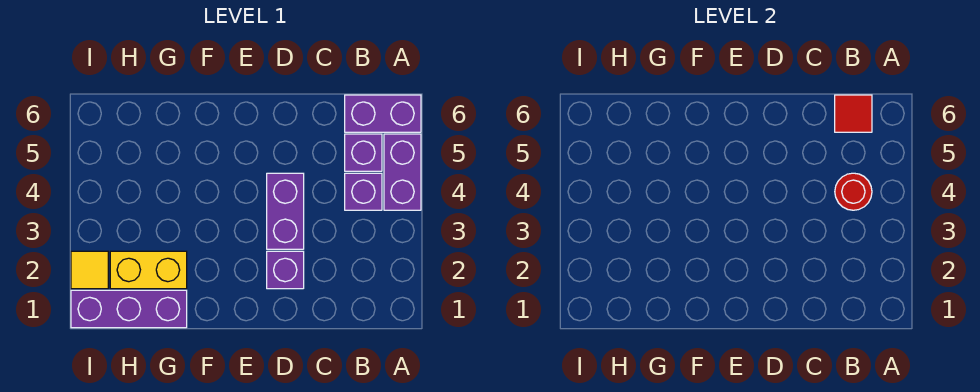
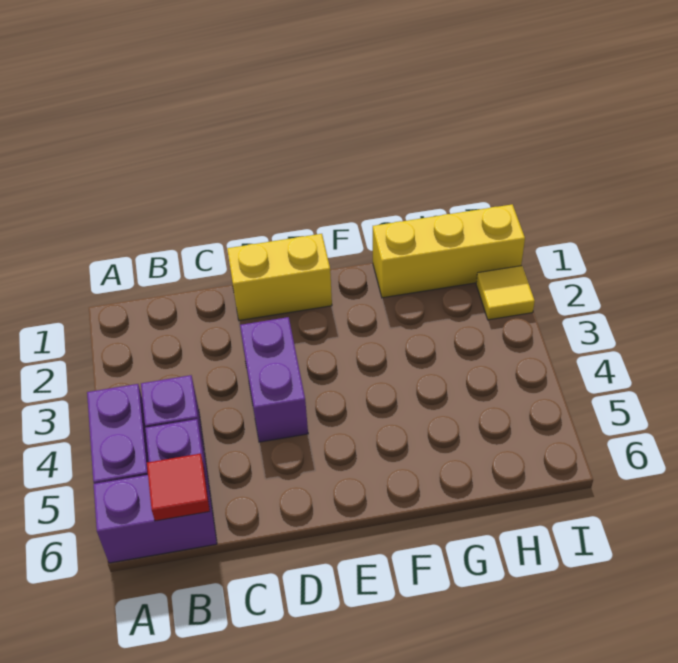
red round brick B4 level 2 -> none
purple brick D2 level 1 -> none
purple brick G1:I1 level 1 -> yellow brick G1:I1 level 1
yellow brick G2:H2 level 1 -> yellow brick D1:E1 level 1

